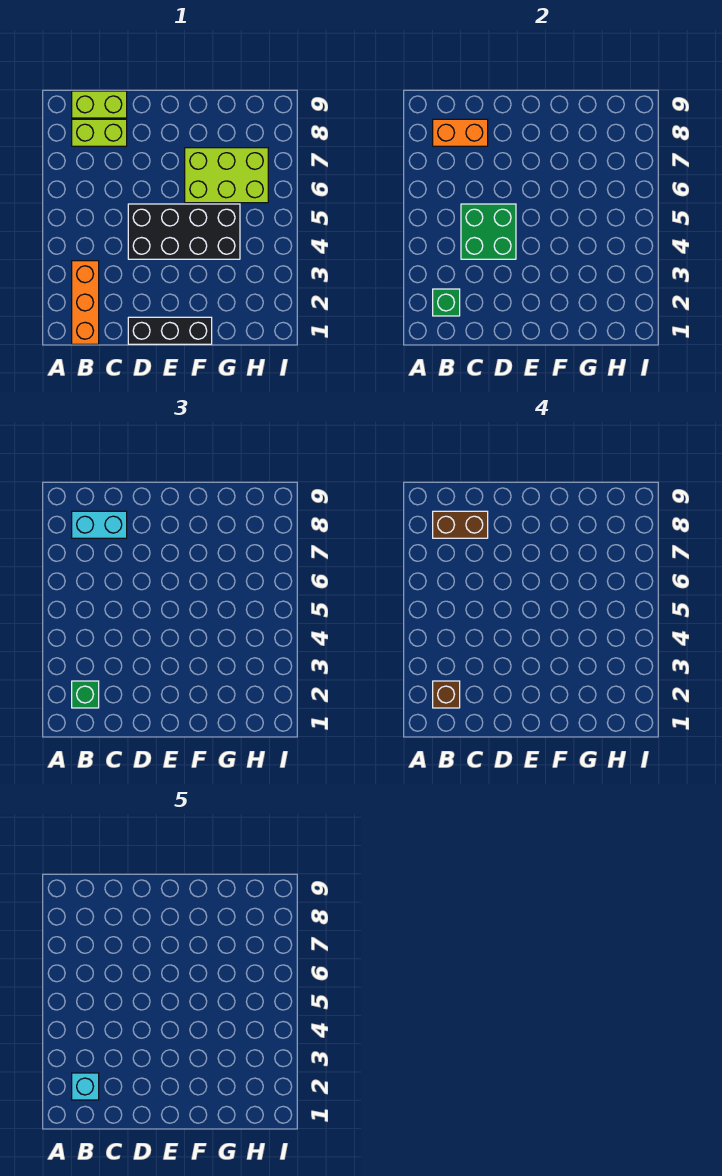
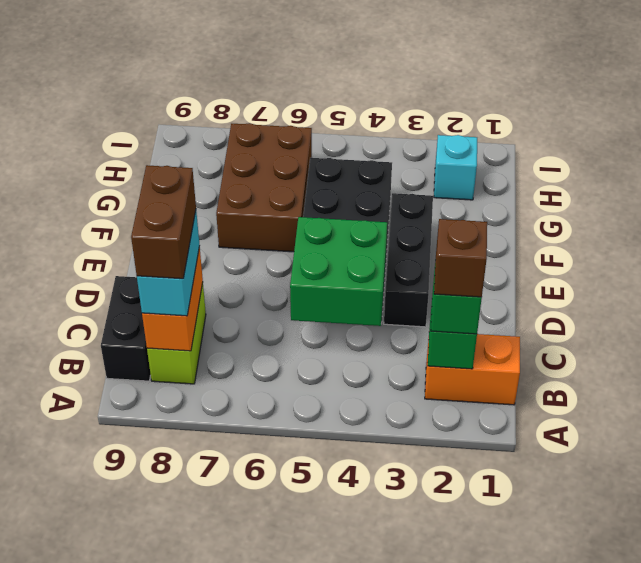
orange brick B1:B3 level 1 -> orange brick B1:B2 level 1
cyan brick B2 level 5 -> cyan brick H2 level 1
lime brick B9:C9 level 1 -> black brick B9:C9 level 1
black brick D1:F1 level 1 -> black brick D3:F3 level 1
lime brick F6:H7 level 1 -> brown brick F6:H7 level 1

